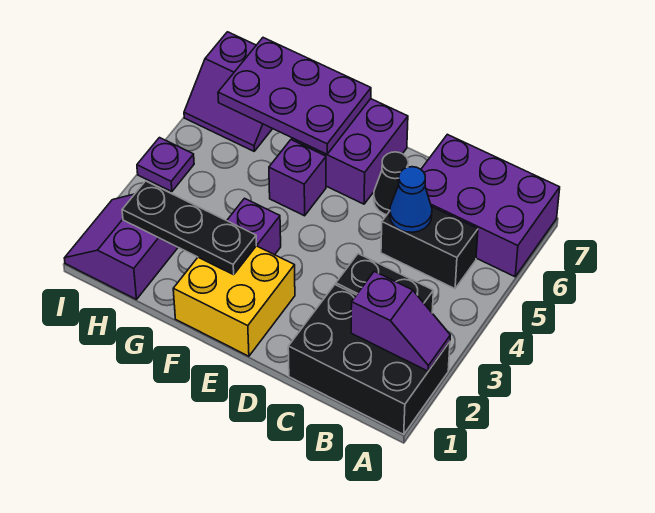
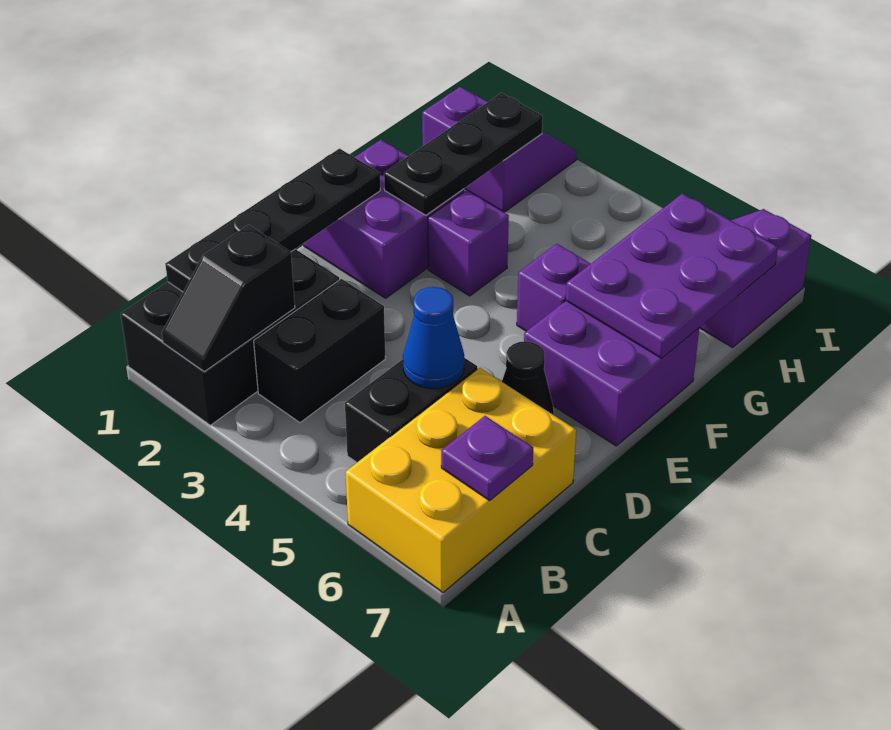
purple slope A2:B2 level 2 top B -> black slope A2:B2 level 2 top B
purple brick A6:C7 level 1 -> yellow brick A6:C7 level 1
none -> black plate B1:E1 level 2
yellow brick E1:F2 level 1 -> purple brick E1:F2 level 1
purple plate I4 level 1 -> purple plate B7 level 2

